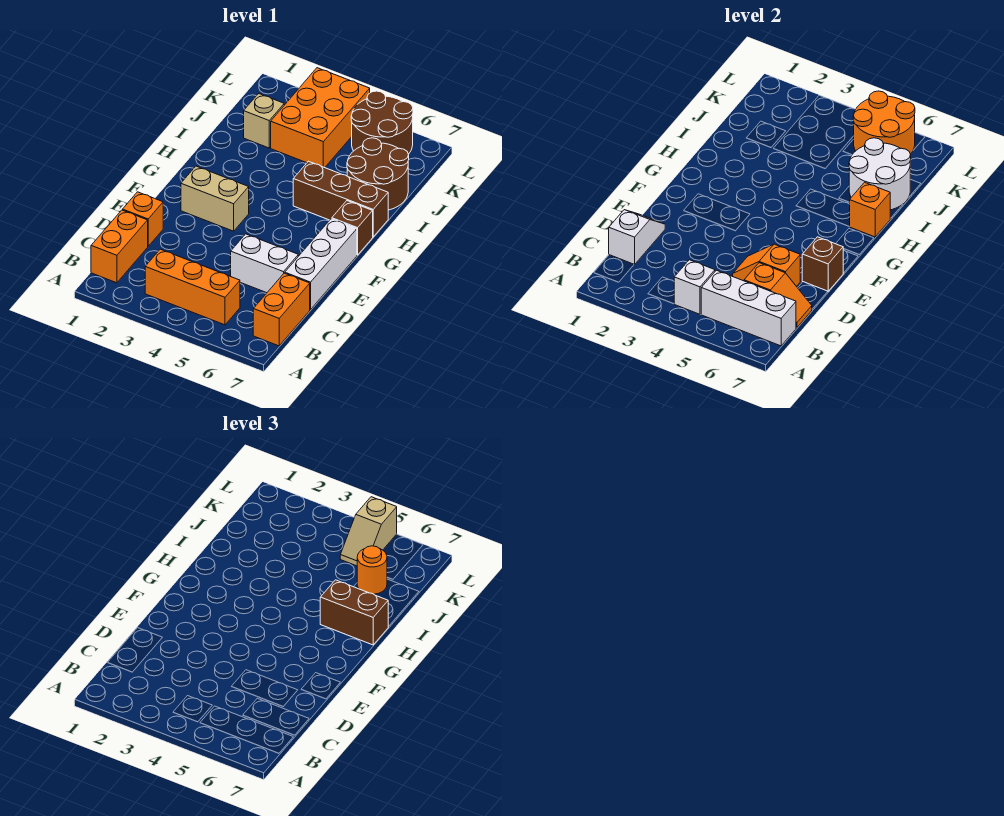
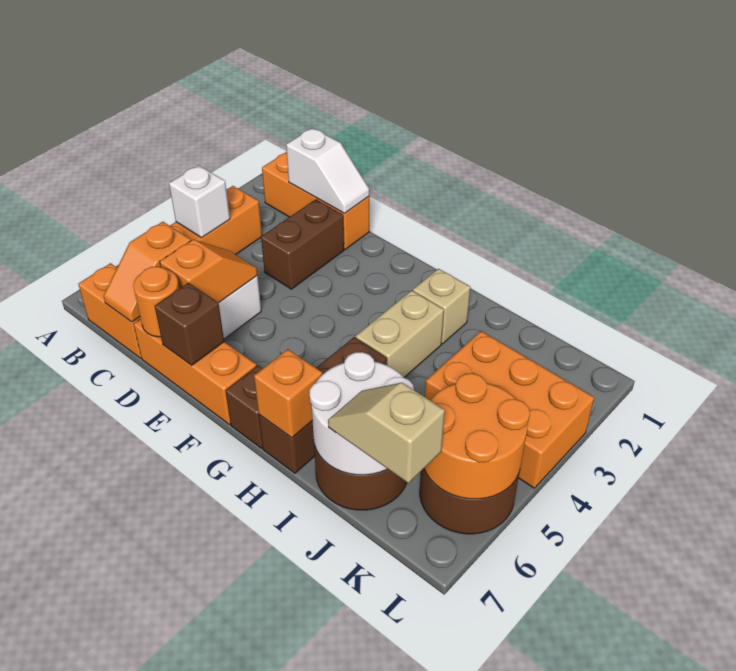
white brick B5:B7 level 2 -> none
white brick D7:F7 level 1 -> orange brick D7:F7 level 1
tan brick F2:F3 level 1 -> tan brick H3:H4 level 1
brown brick H6:H7 level 3 -> brown brick D2:D3 level 1
tan brick J2 level 1 -> tan brick H2 level 1
orange round brick J6 level 3 -> orange round brick D7 level 2
tan slope K5:L5 level 3 top L -> tan slope J7:K7 level 3 top K

